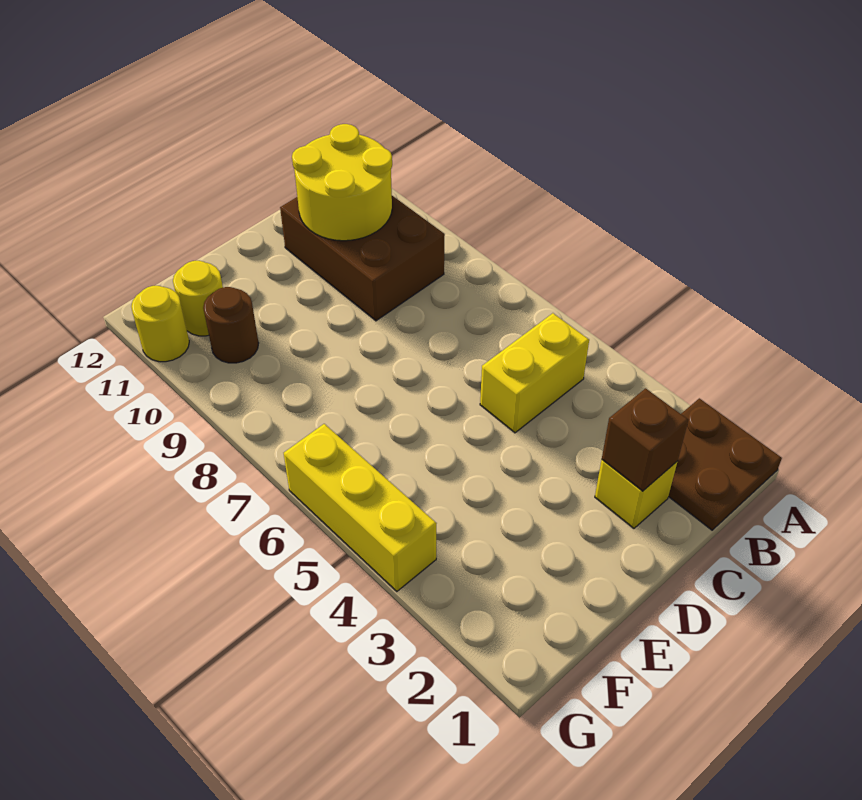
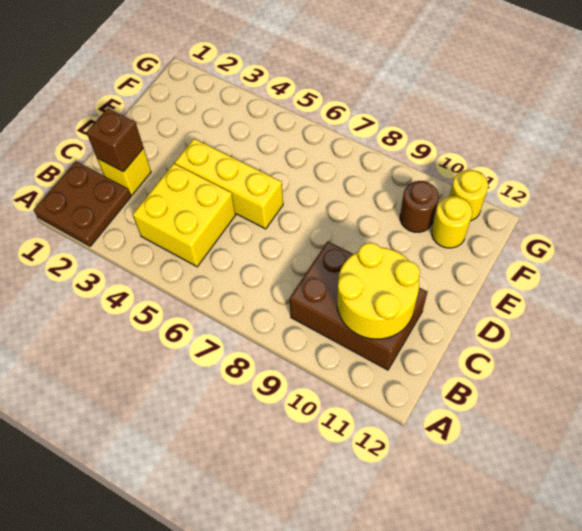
yellow brick B5:C5 level 1 -> yellow brick B4:C5 level 1
yellow brick G4:G6 level 1 -> yellow brick D4:D6 level 1

